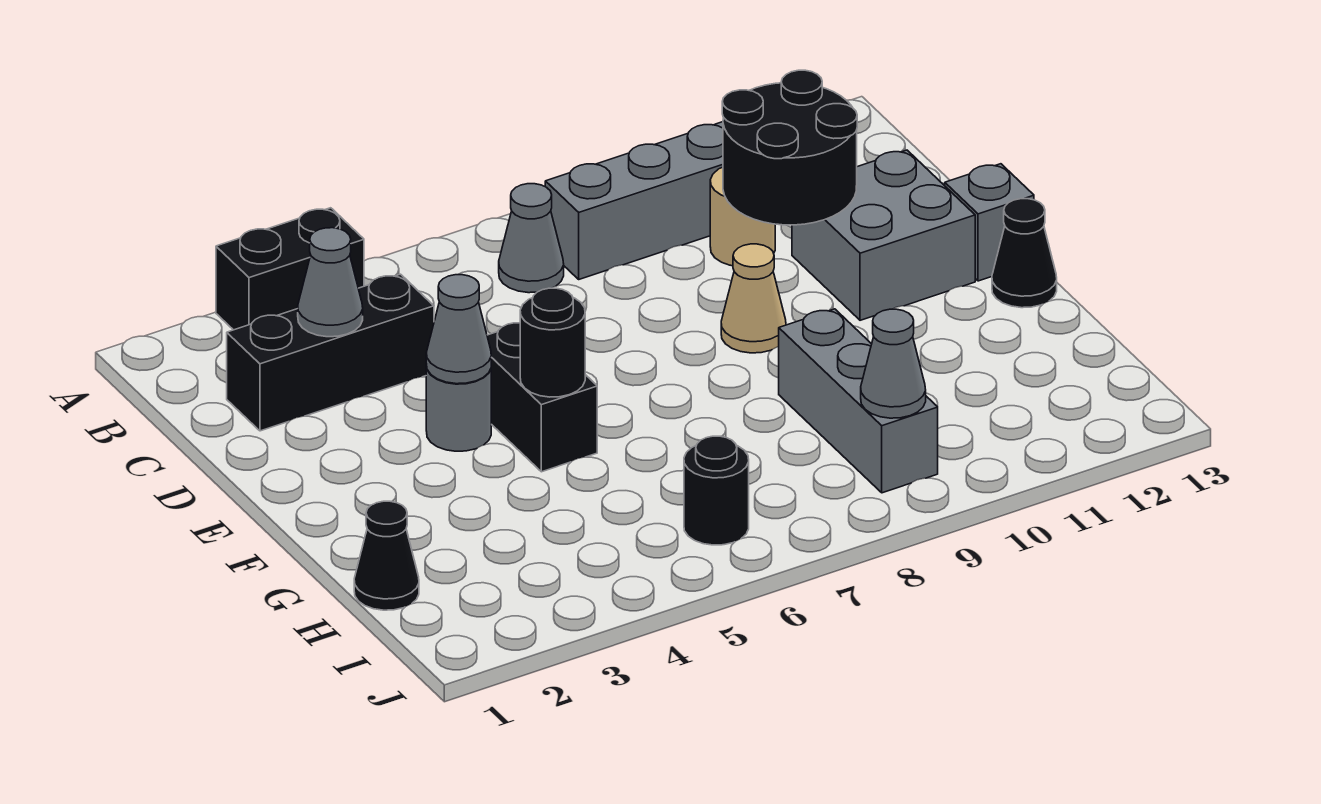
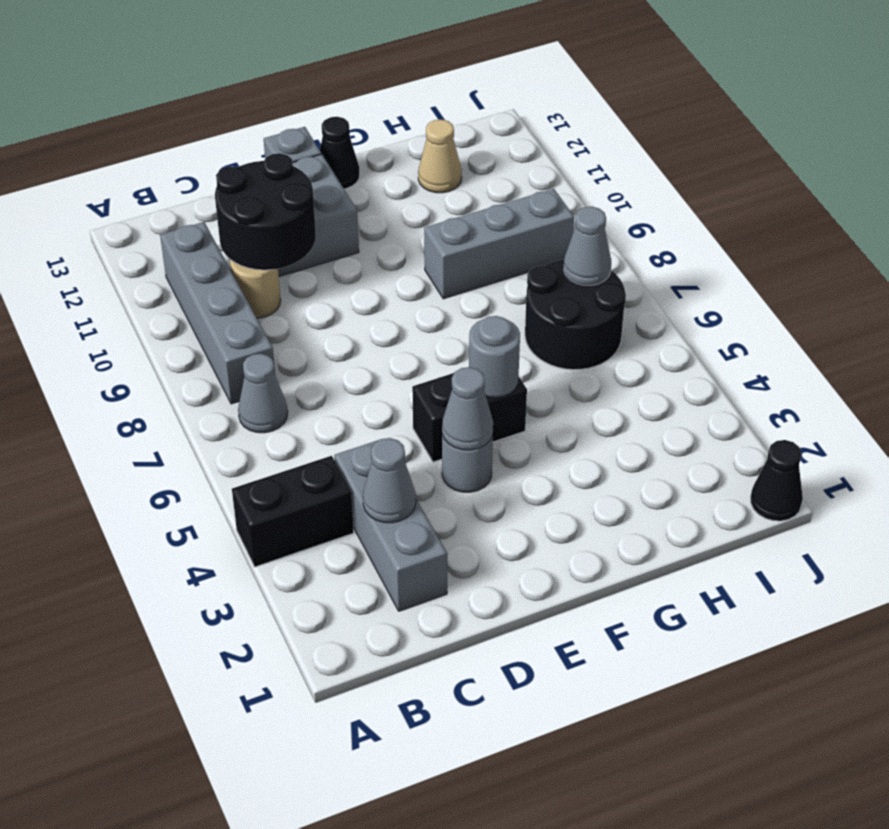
black brick A3:A4 level 1 -> black brick A4:B4 level 1
black brick C2:C4 level 1 -> grey brick C2:C4 level 1
tan cone E9 level 1 -> tan cone H12 level 1
black round brick F5 level 2 -> grey round brick F5 level 2
black cone H1 level 1 -> black cone J1 level 1
black round brick I6 level 1 -> black round brick H6:I7 level 1
grey cone I9 level 2 -> grey cone I7 level 2

